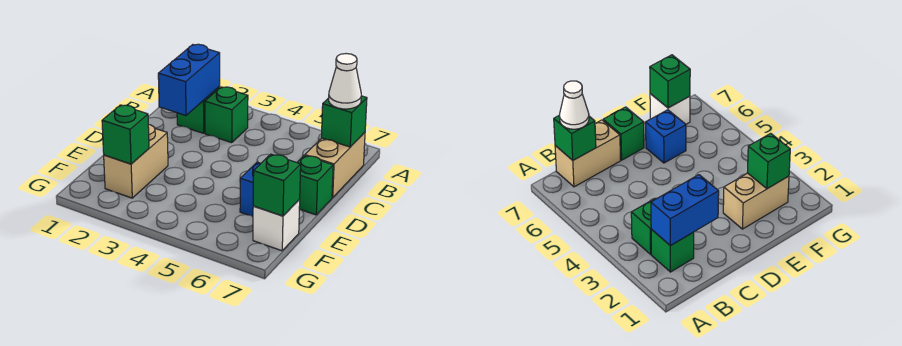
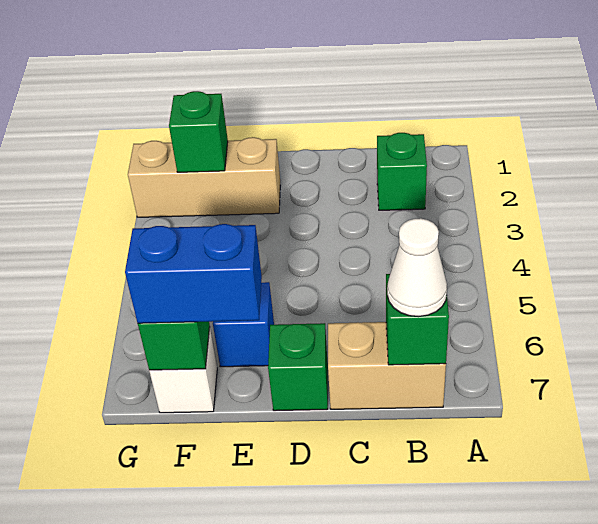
blue brick B2:C2 level 2 -> blue brick E7:F7 level 3
green brick B3 level 1 -> none
tan brick E2:F2 level 1 -> tan brick E2:G2 level 1

